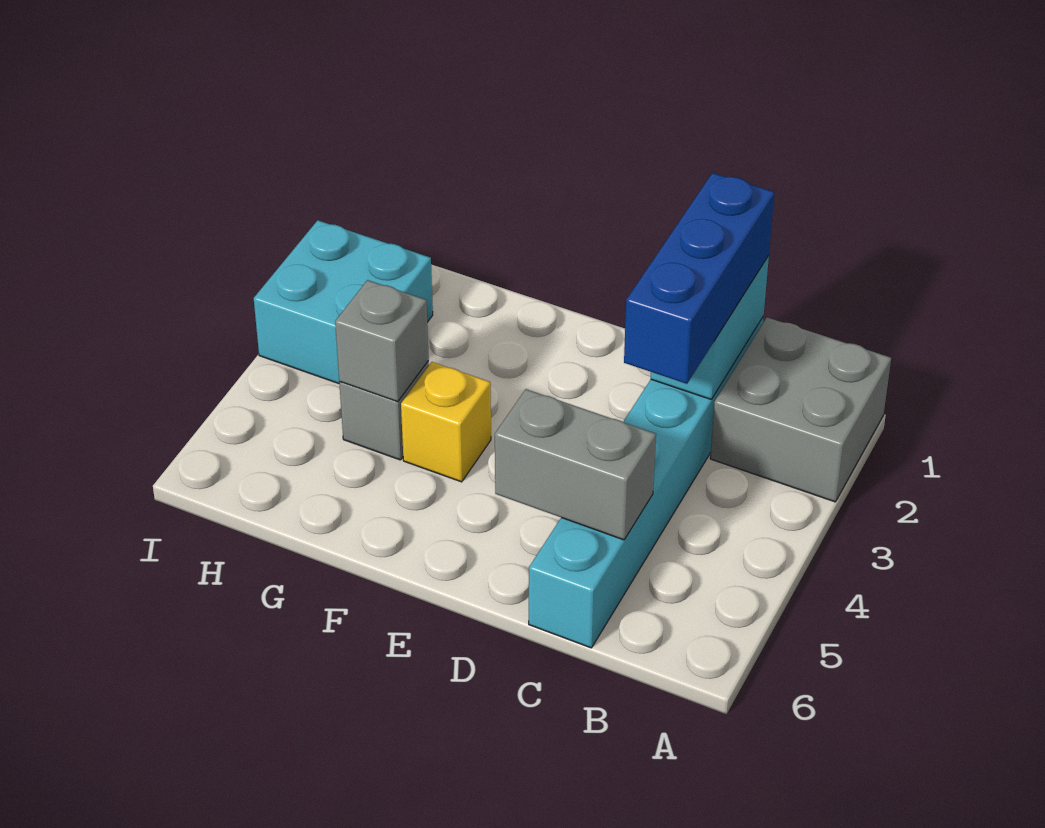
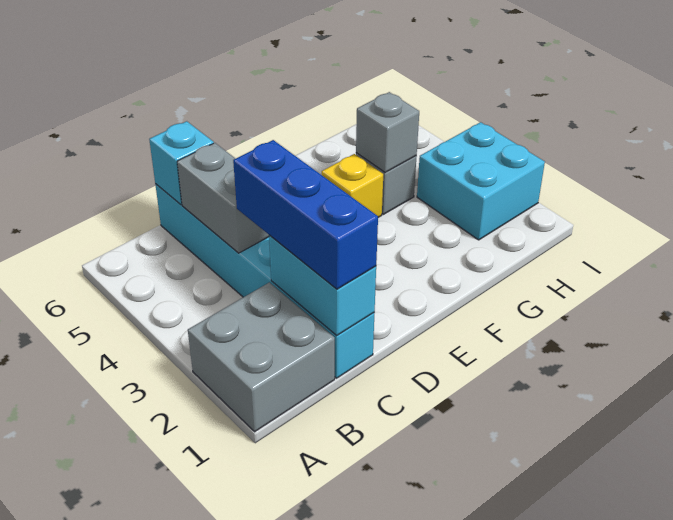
grey brick C5:D5 level 2 -> grey brick C4:C5 level 2
none -> cyan brick C6 level 2

